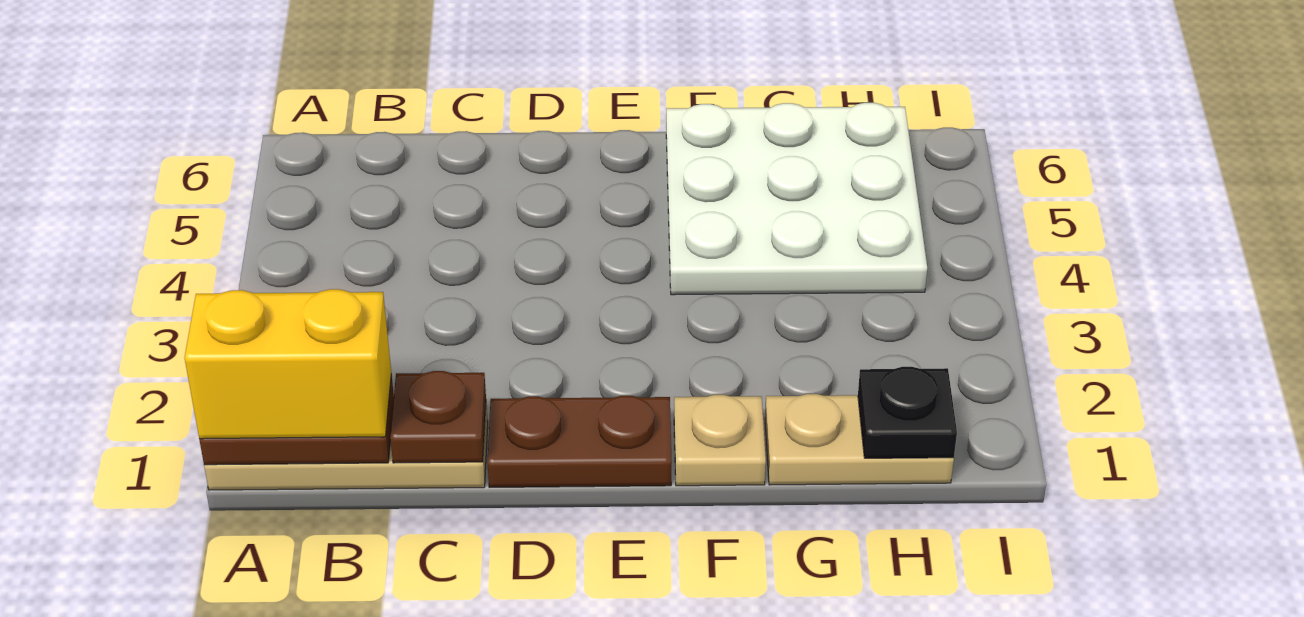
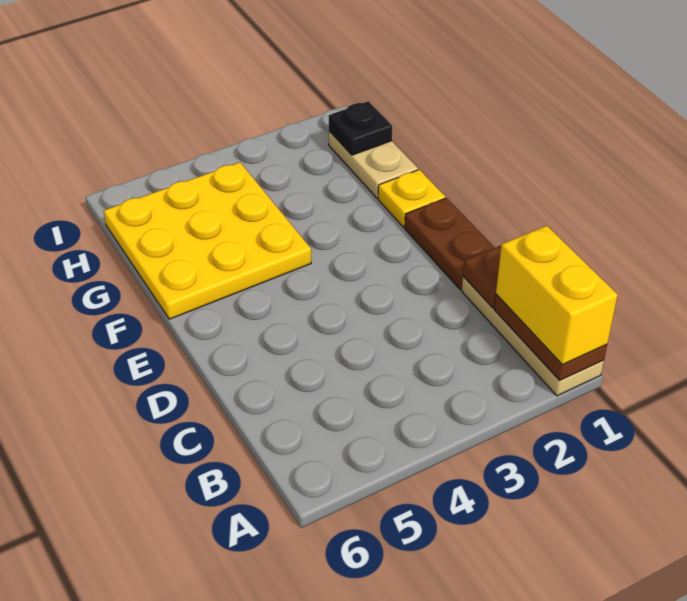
tan plate F1 level 1 -> yellow plate F1 level 1
white plate F4:H6 level 1 -> yellow plate F4:H6 level 1

